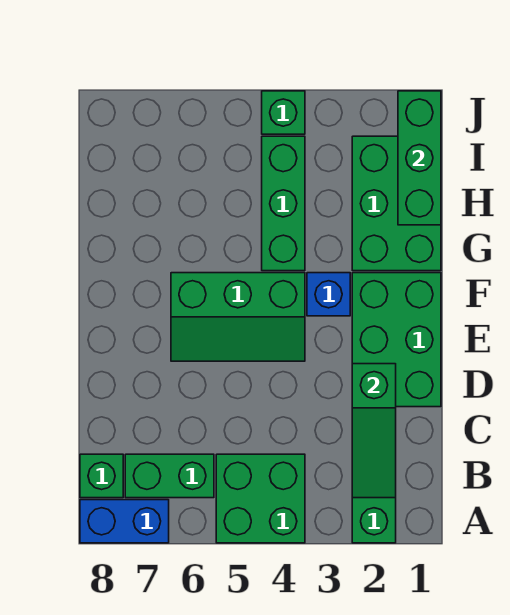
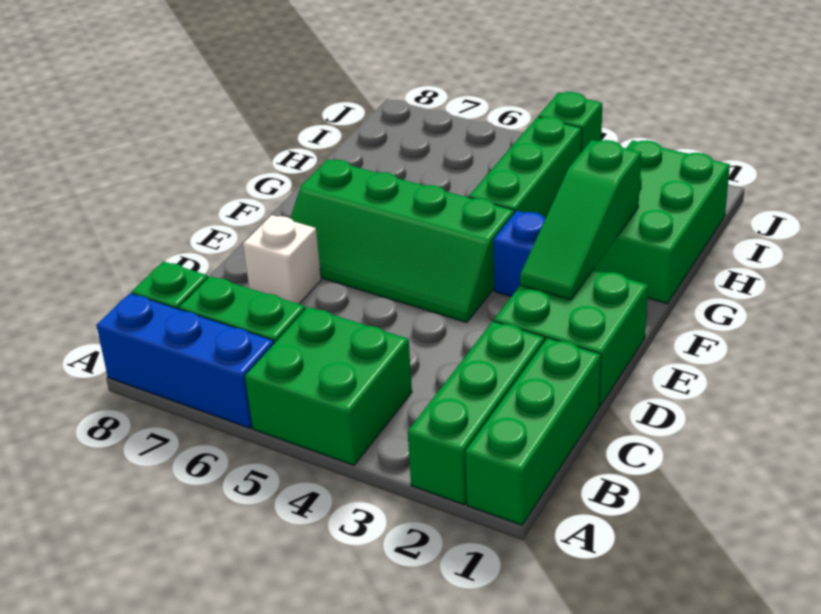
blue brick A7:A8 level 1 -> blue brick A6:A8 level 1
green slope B2:D2 level 2 top D -> green slope E2:G2 level 2 top G
green brick D1:F2 level 1 -> green brick D1:E2 level 1
none -> white brick D7 level 1
green slope E4:F6 level 1 top F -> green slope E4:F7 level 1 top F
green brick H1:J1 level 2 -> green brick A1:C1 level 1

